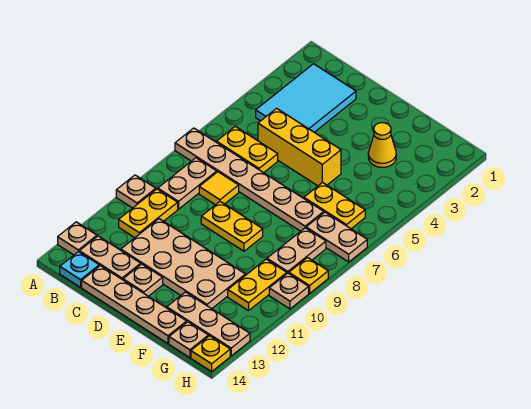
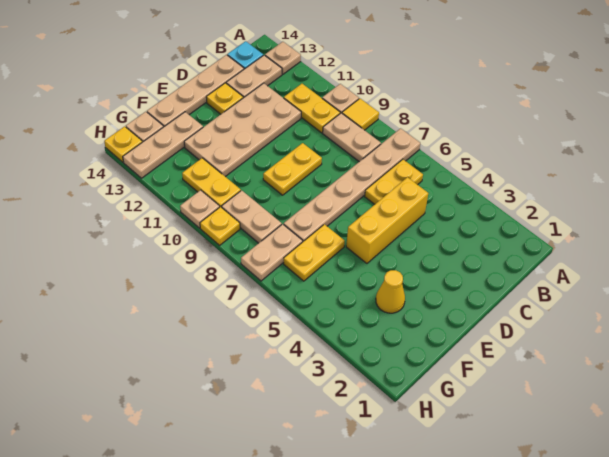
cyan tile B2:C4 level 1 -> none
yellow tile C8 level 1 -> yellow tile A9 level 1
tan plate D13 level 1 -> yellow plate D13 level 1

